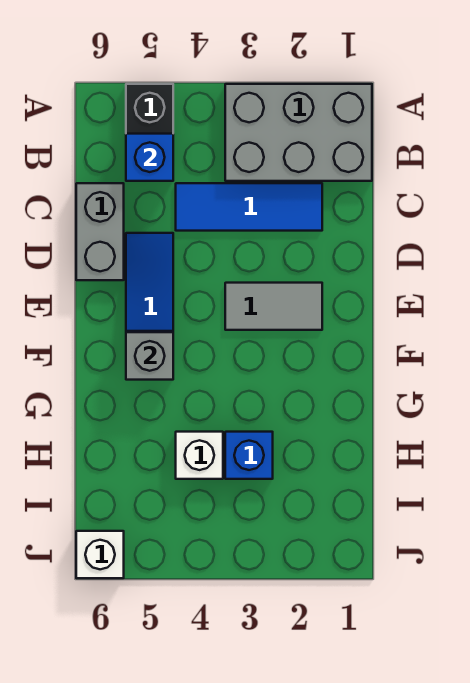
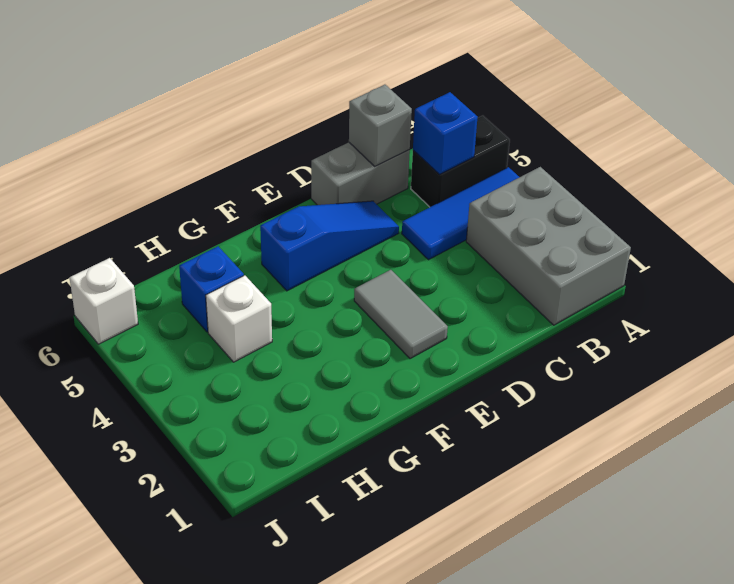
blue tile C2:C4 level 1 -> blue tile A4:C4 level 1
grey brick F5 level 2 -> grey brick C6 level 2
blue brick H3 level 1 -> blue brick H5 level 1

